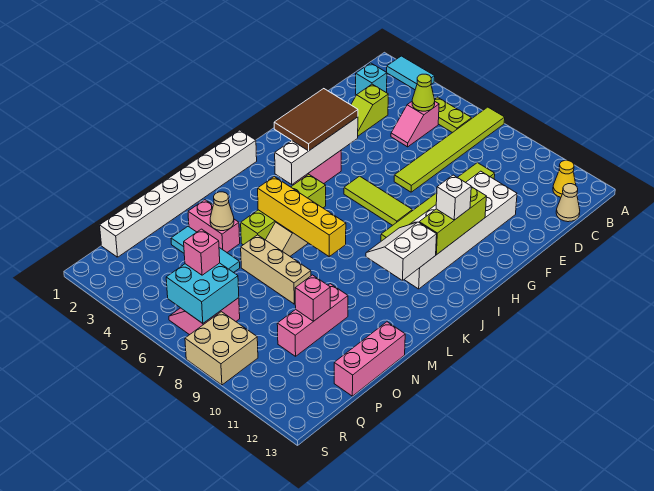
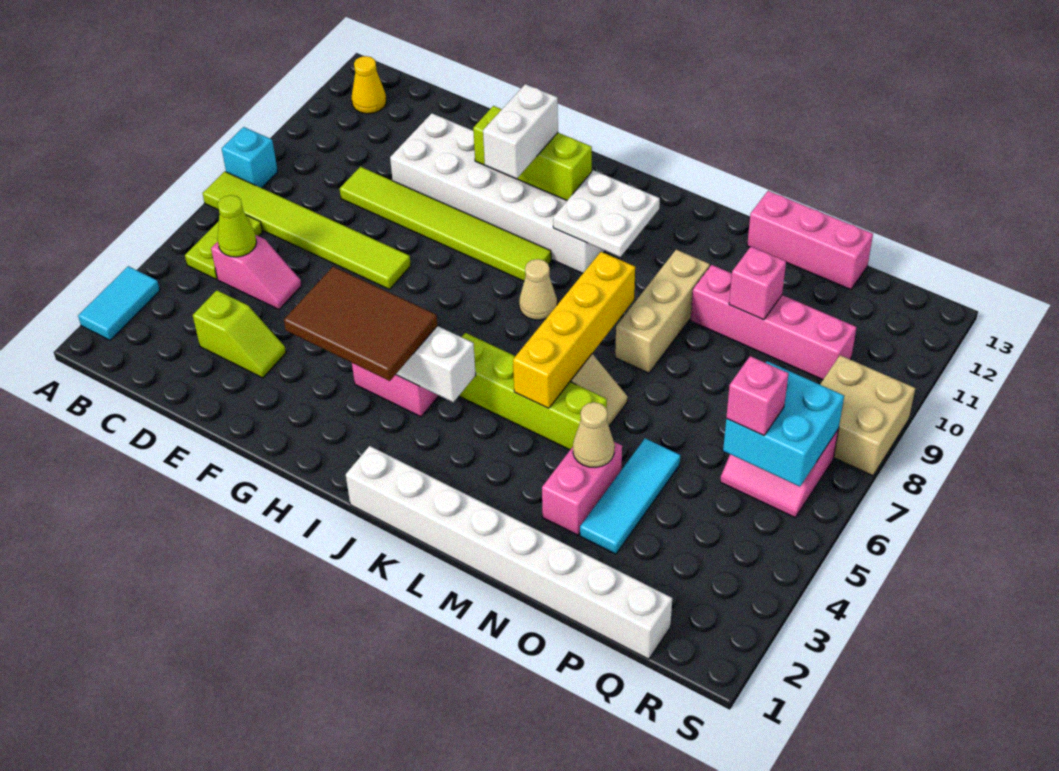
cyan brick C2 level 1 -> cyan brick A8 level 1
tan cone C13 level 1 -> tan cone J8 level 1
lime tile H6:H8 level 1 -> none
white brick H11 level 3 -> white brick H10:H11 level 3
white slope J10:K11 level 2 top 11 -> white plate J10:K11 level 2
tan brick N6:N8 level 1 -> tan brick M8:M10 level 1
pink brick N10:P10 level 1 -> pink brick N10:Q10 level 1

